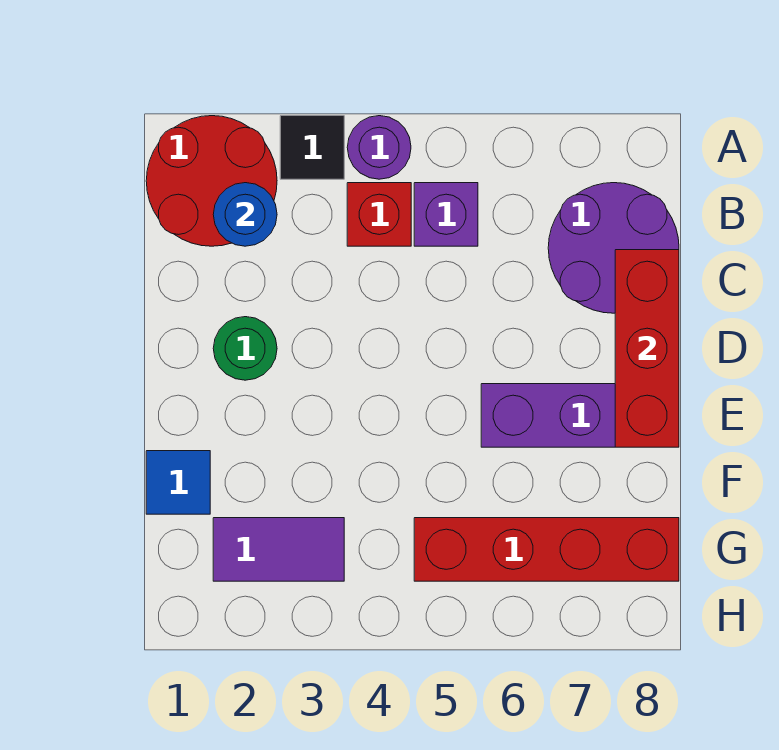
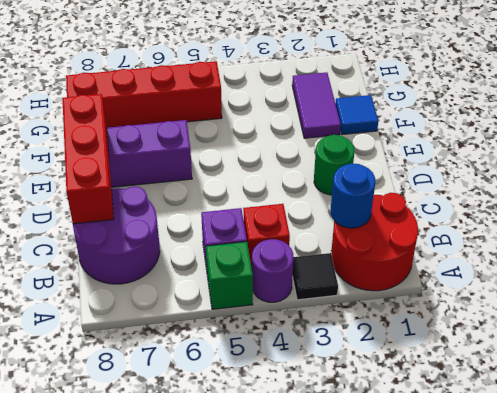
none -> green brick A5 level 1
purple tile G2:G3 level 1 -> purple tile F2:G2 level 1

